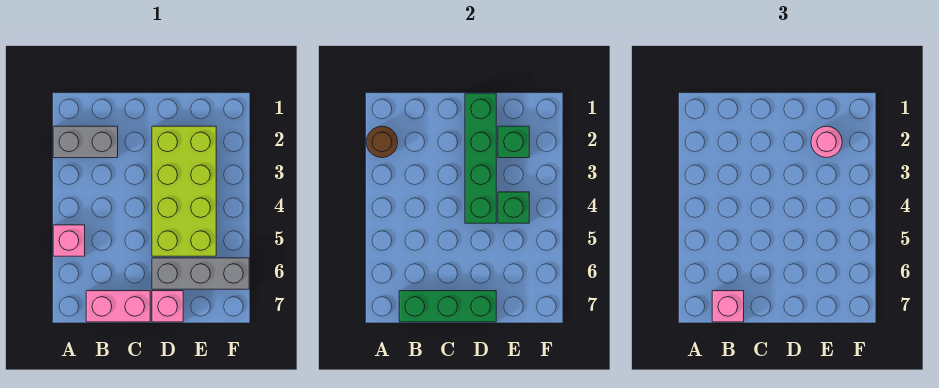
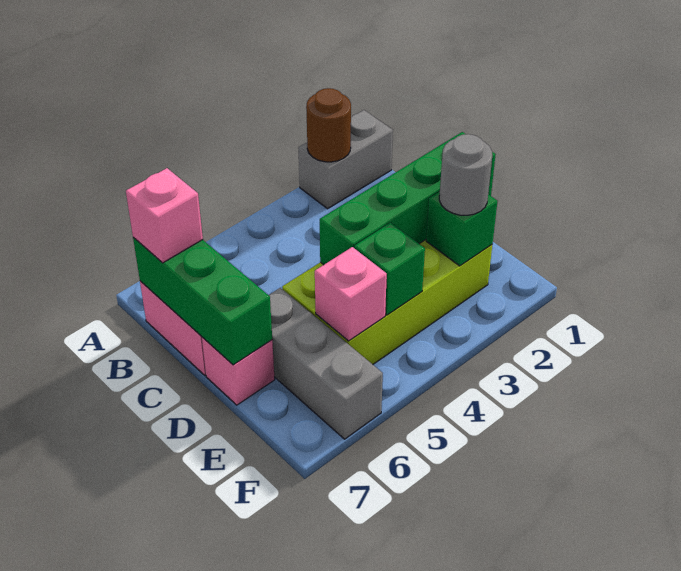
grey brick A2:B2 level 1 -> grey brick A1:A2 level 1
pink brick A5 level 1 -> pink brick E5 level 2
pink round brick E2 level 3 -> grey round brick E2 level 3

